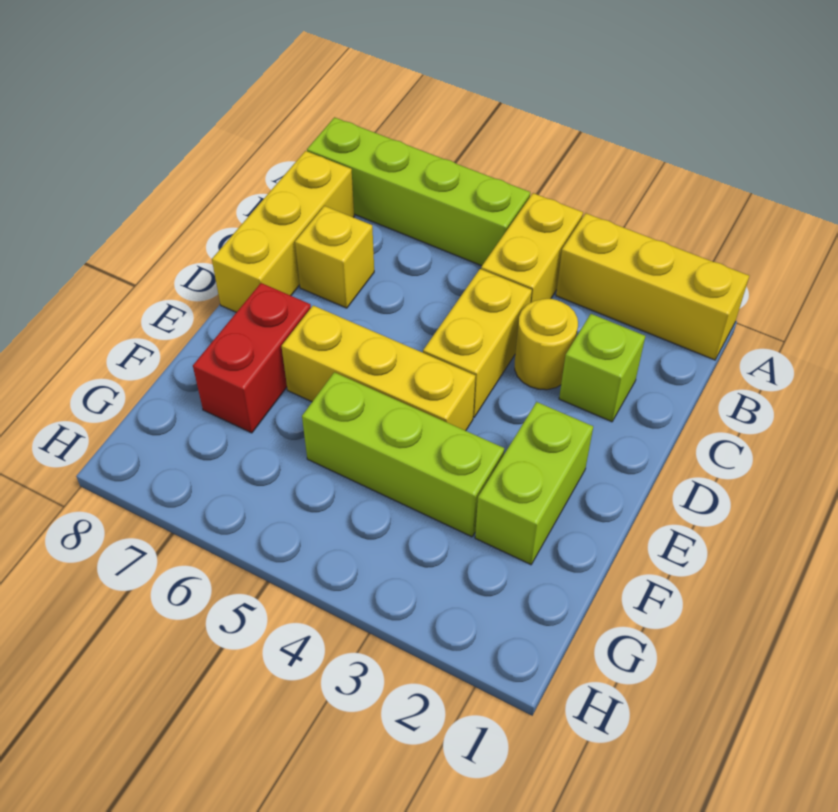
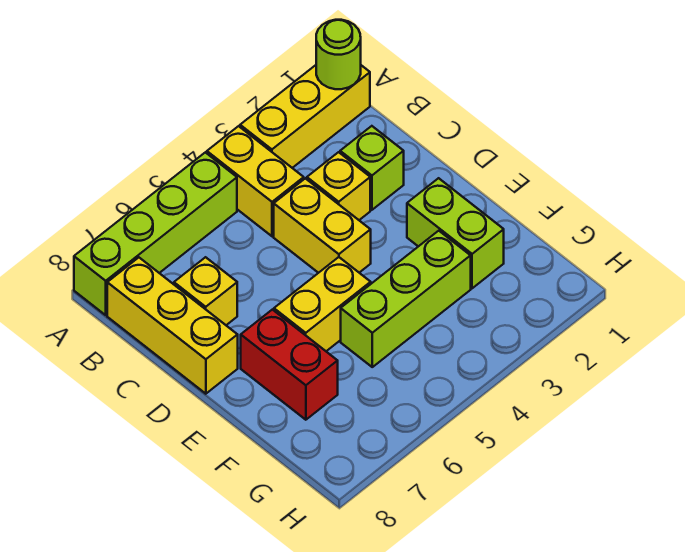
none -> lime round brick A1 level 2
yellow round brick C3 level 1 -> yellow brick C3 level 1
yellow brick E4:E6 level 1 -> yellow brick E5:E6 level 1

